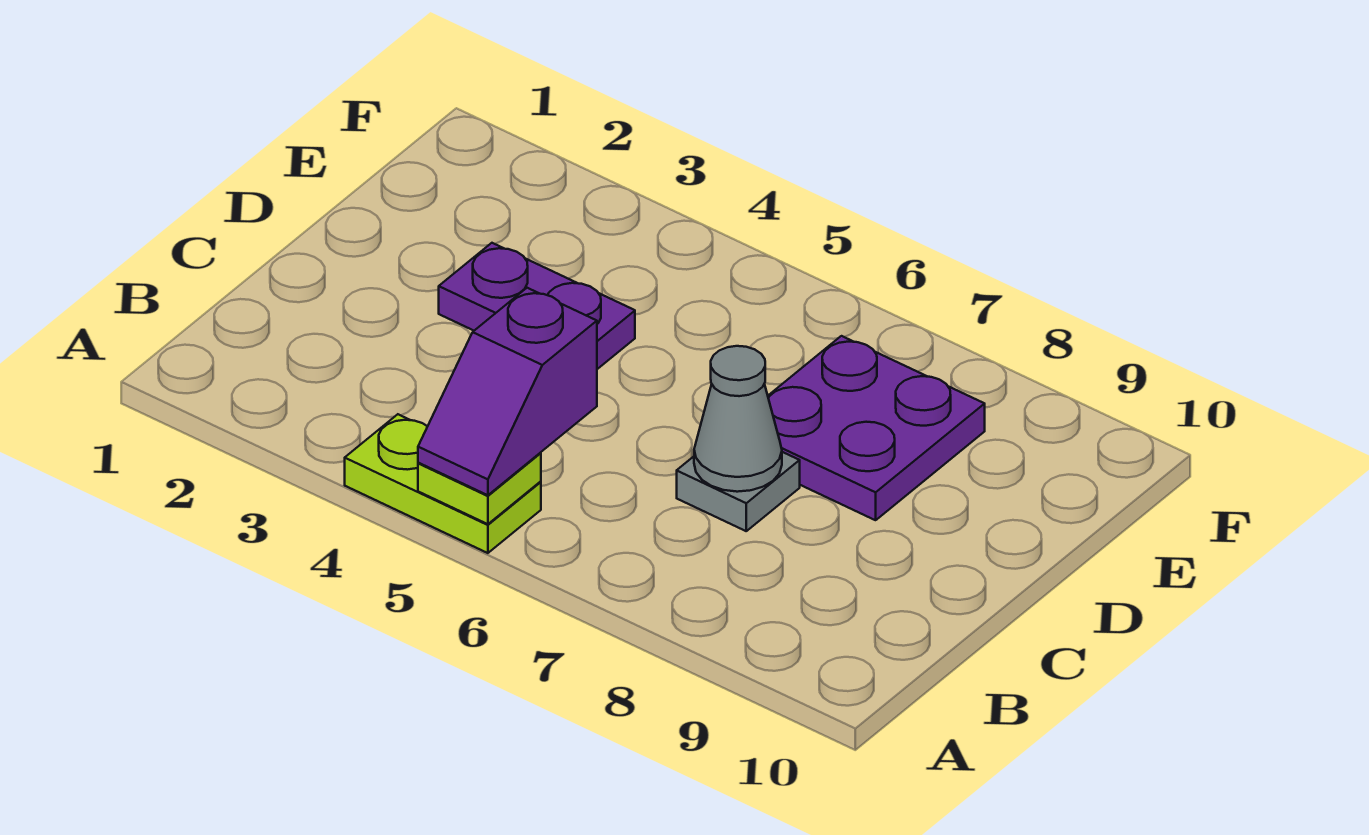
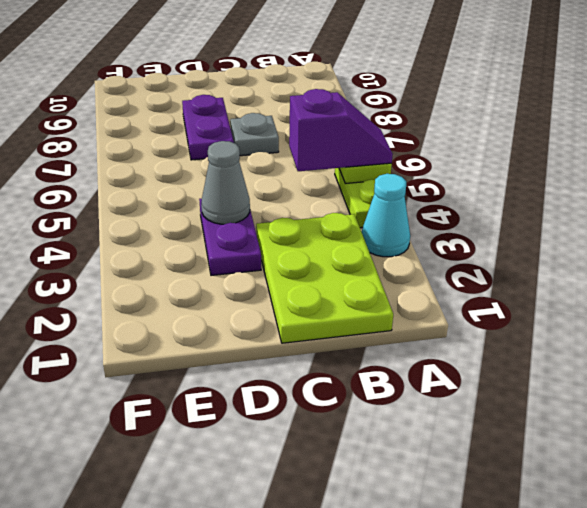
none -> cyan cone A3 level 1
none -> lime plate B1:C3 level 1
grey cone C7 level 2 -> grey cone D4 level 2
purple plate D7:E8 level 1 -> purple plate D7:D8 level 1

